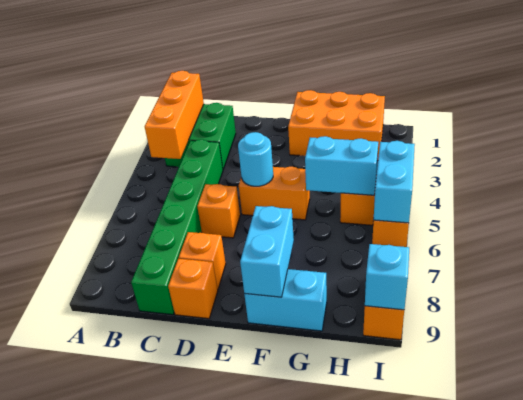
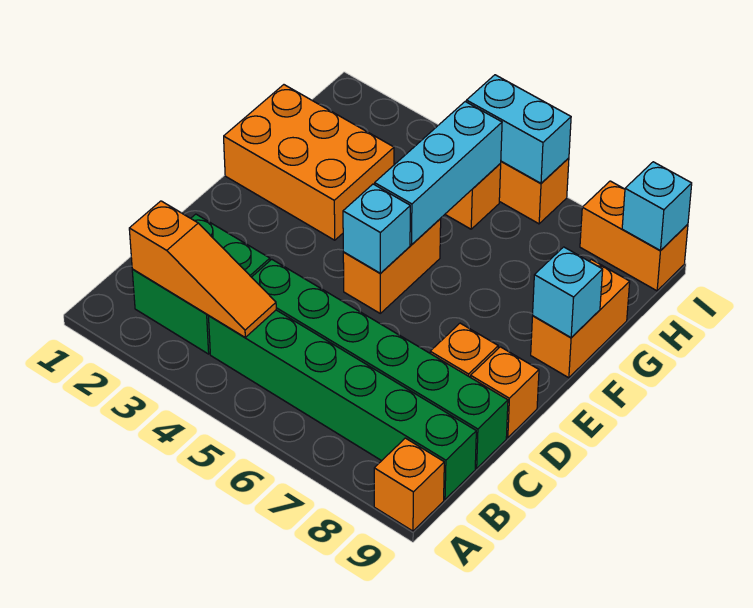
orange brick B2:B4 level 2 -> orange slope B2:B4 level 2 top 2
none -> green brick B4:B9 level 1
orange brick D6 level 1 -> orange brick A9 level 1
cyan round brick E5 level 2 -> cyan brick E5 level 2
orange brick F1:H2 level 1 -> orange brick F1:G3 level 1
cyan brick F8:F9 level 2 -> cyan brick F9 level 2
cyan brick F9:G9 level 1 -> orange brick F9:G9 level 1
cyan brick G5:H5 level 2 -> cyan brick F5:H5 level 2

